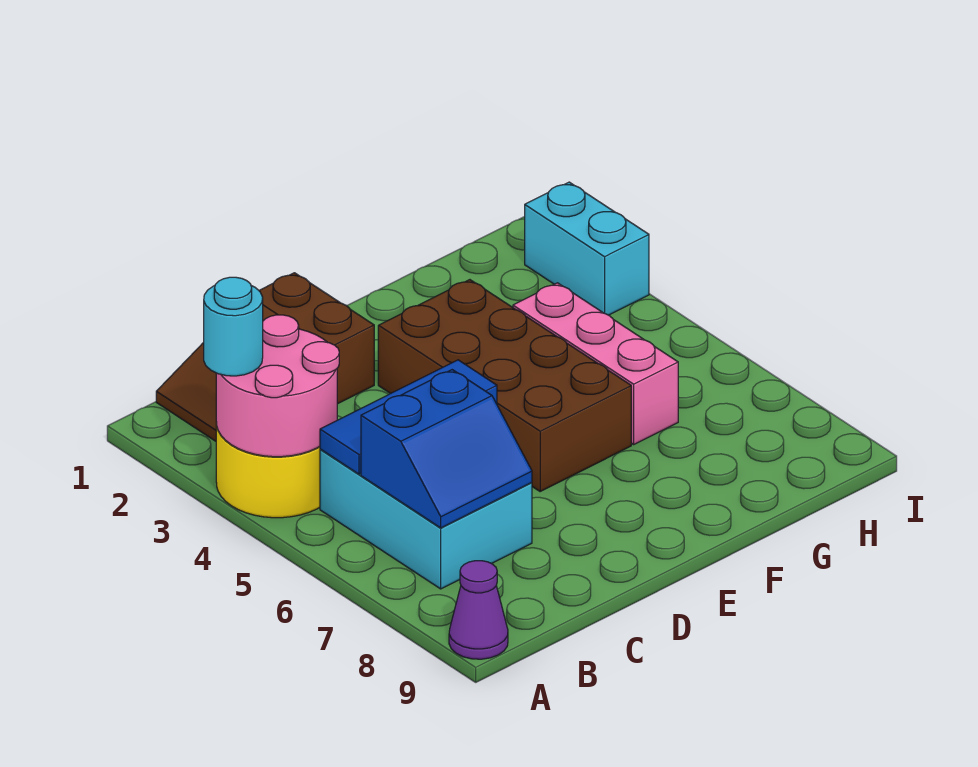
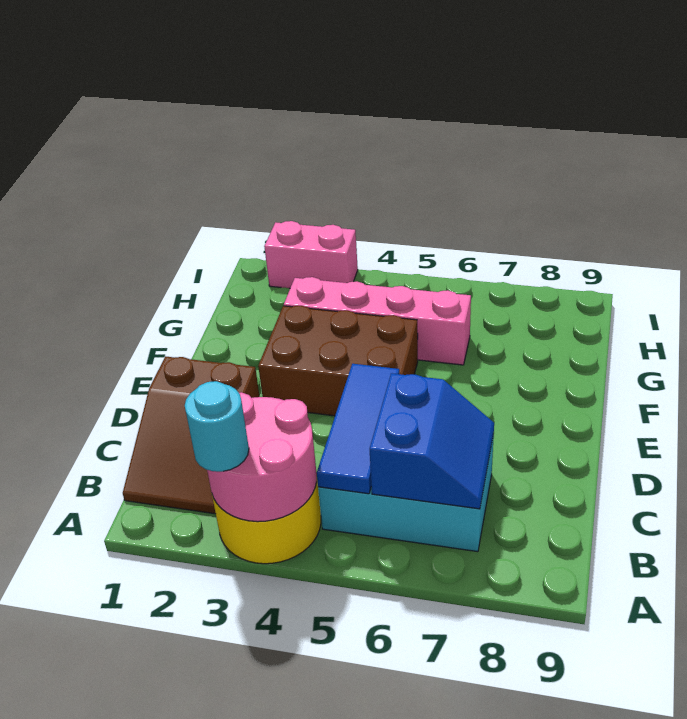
purple cone A9 level 1 -> none
brown brick E3:F6 level 1 -> brown brick E3:F5 level 1
pink brick G4:G6 level 1 -> pink brick G3:G6 level 1
cyan brick I2:I3 level 1 -> pink brick I2:I3 level 1

